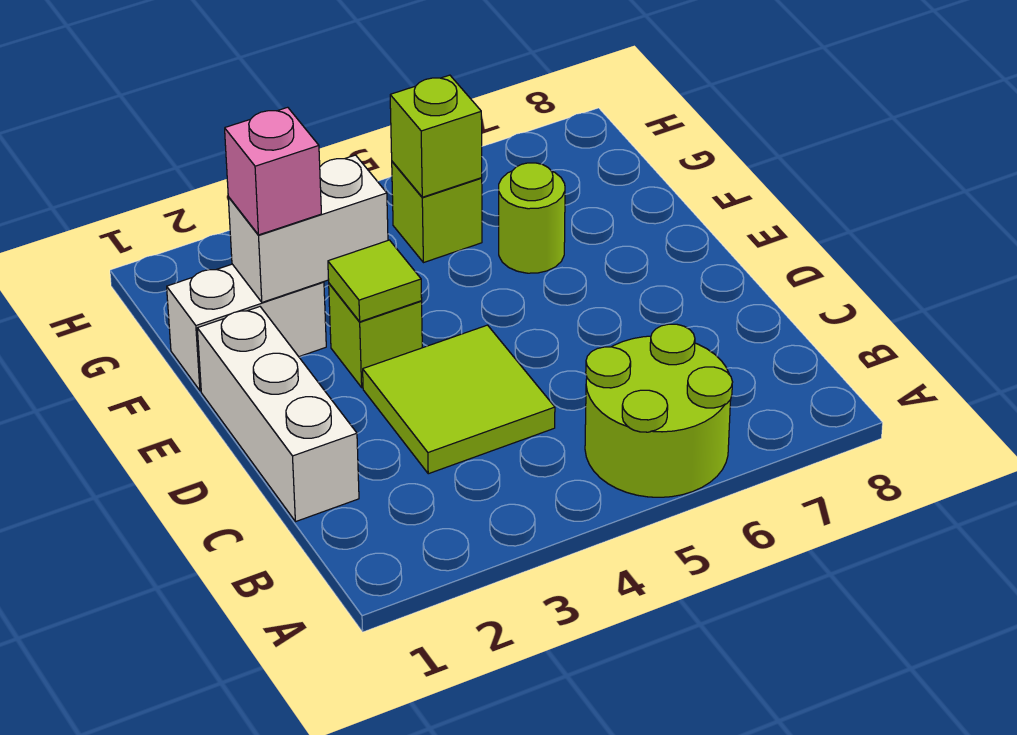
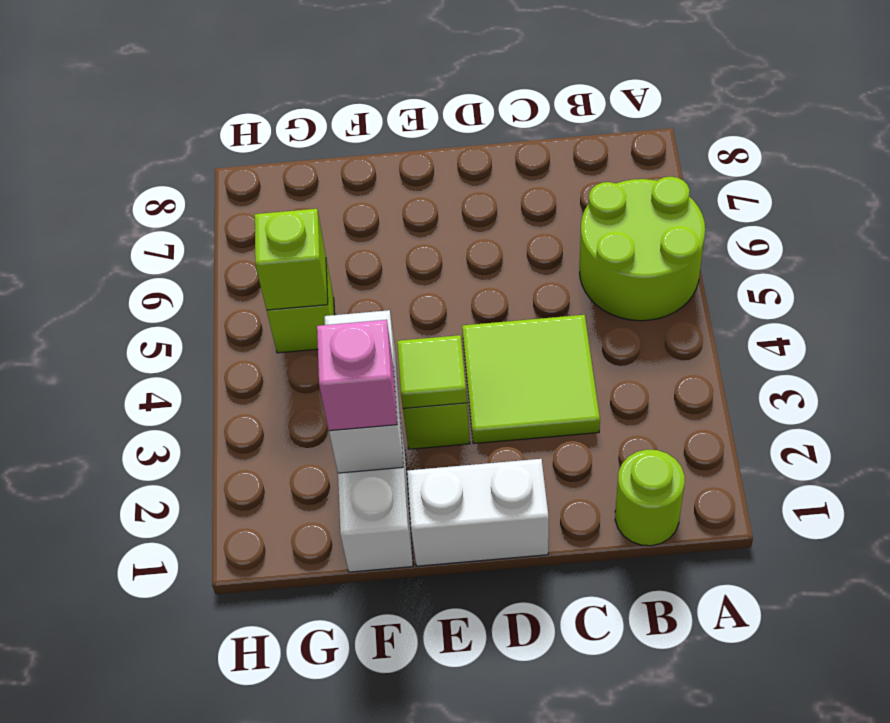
white brick C1:E1 level 1 -> white brick D1:E1 level 1
lime round brick F6 level 1 -> lime round brick B1 level 1

